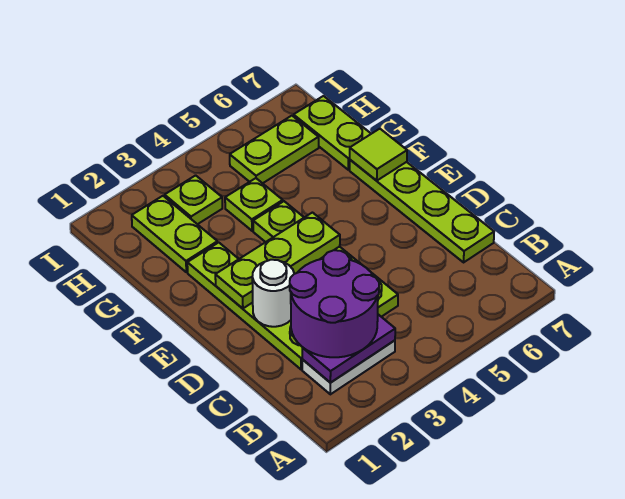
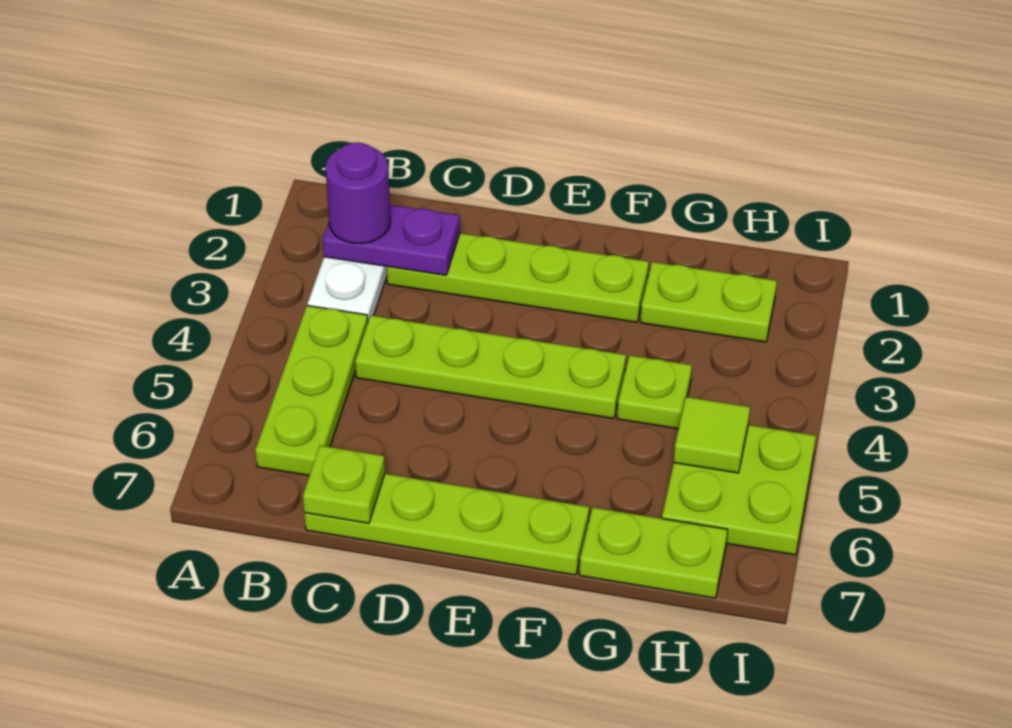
purple plate B2:B3 level 2 -> purple plate B2:C2 level 2
purple round brick B2:C3 level 3 -> purple round brick B2 level 3
white round brick D2 level 2 -> none
lime plate E2:E4 level 2 -> lime plate B4:B6 level 1
lime tile F7 level 2 -> lime tile H5 level 2
lime plate H3 level 1 -> lime plate C7 level 2
lime plate H5:H6 level 1 -> lime plate H5:I6 level 1

